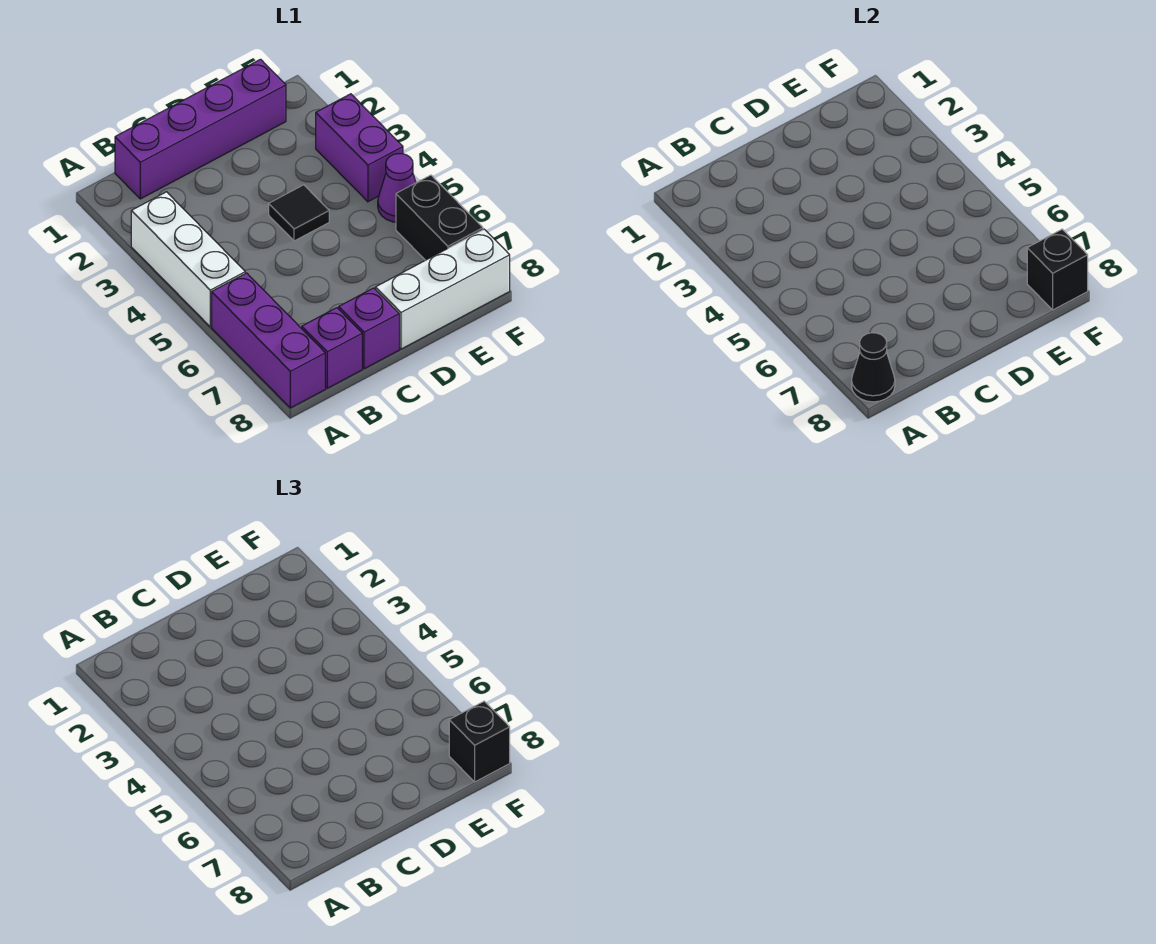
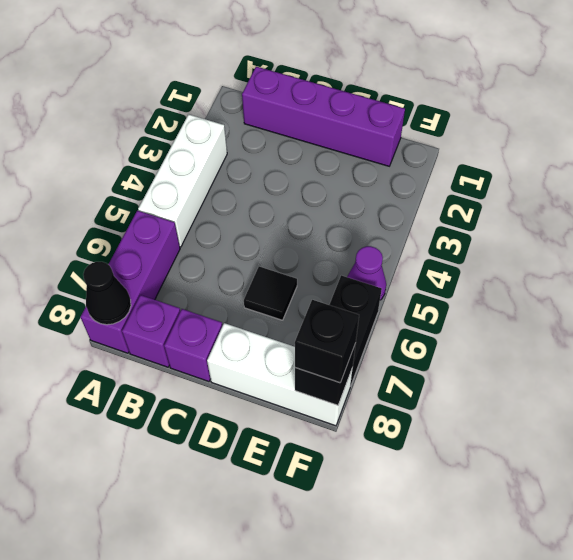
black tile D4 level 1 -> black tile D6 level 1
purple brick F3:F4 level 1 -> none

